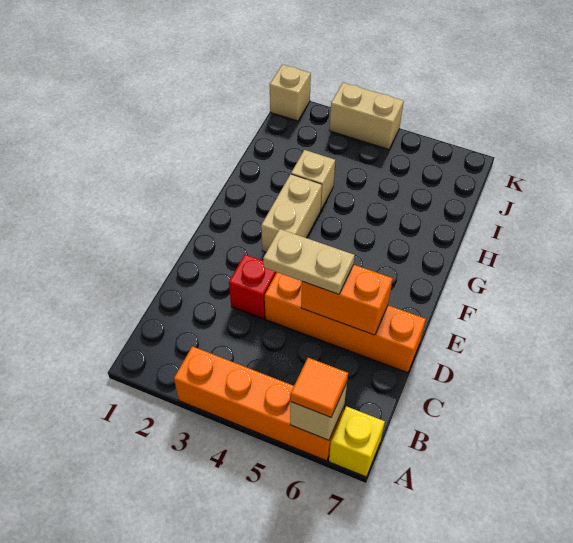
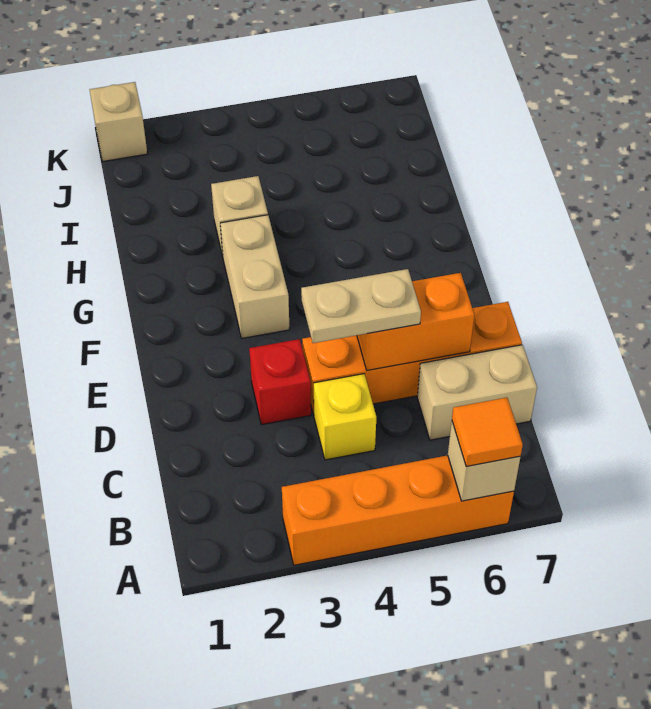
yellow brick A7 level 1 -> yellow brick C4 level 1
tan brick K3:K4 level 1 -> tan brick C6:C7 level 1

